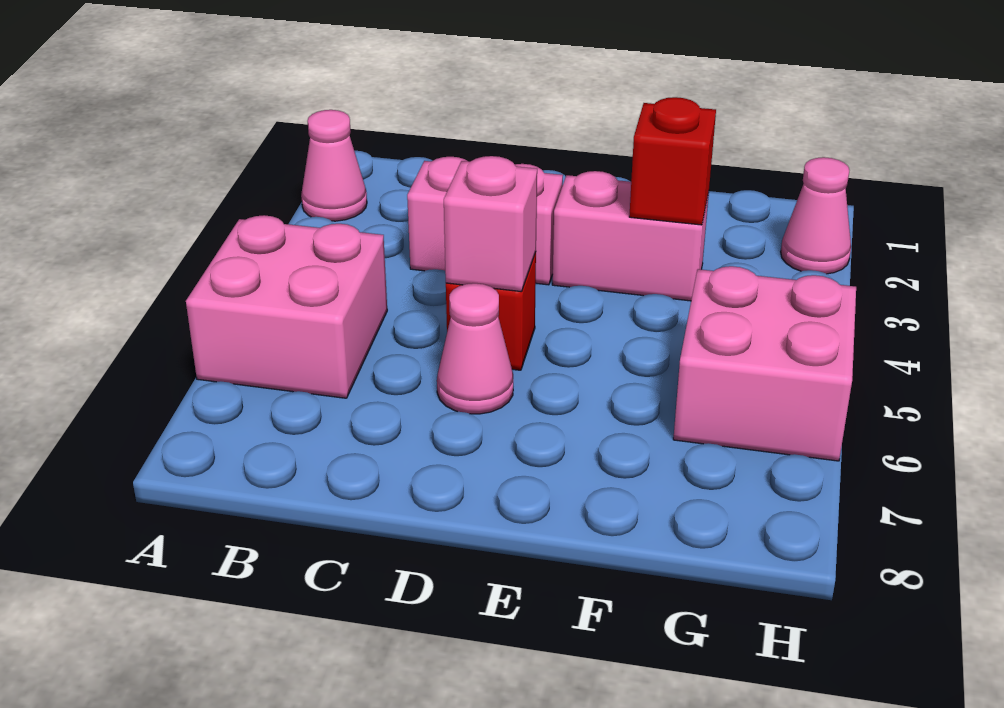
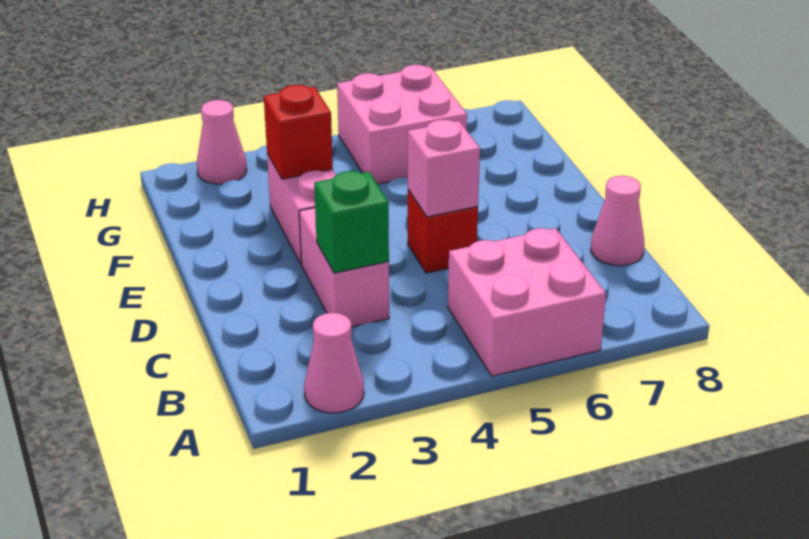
none -> green brick C3 level 2
pink cone D6 level 1 -> pink cone C8 level 1

